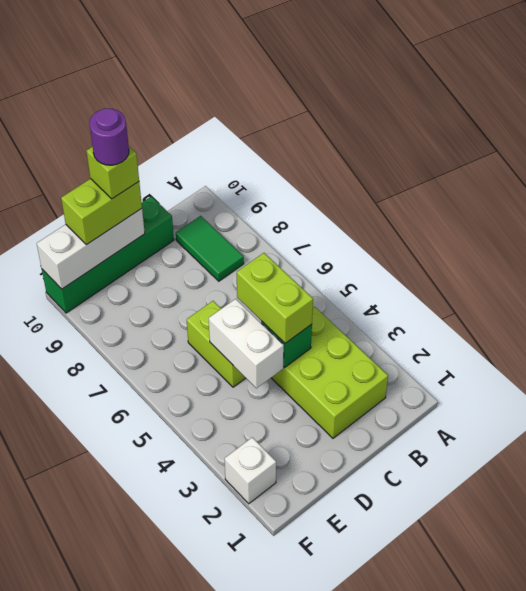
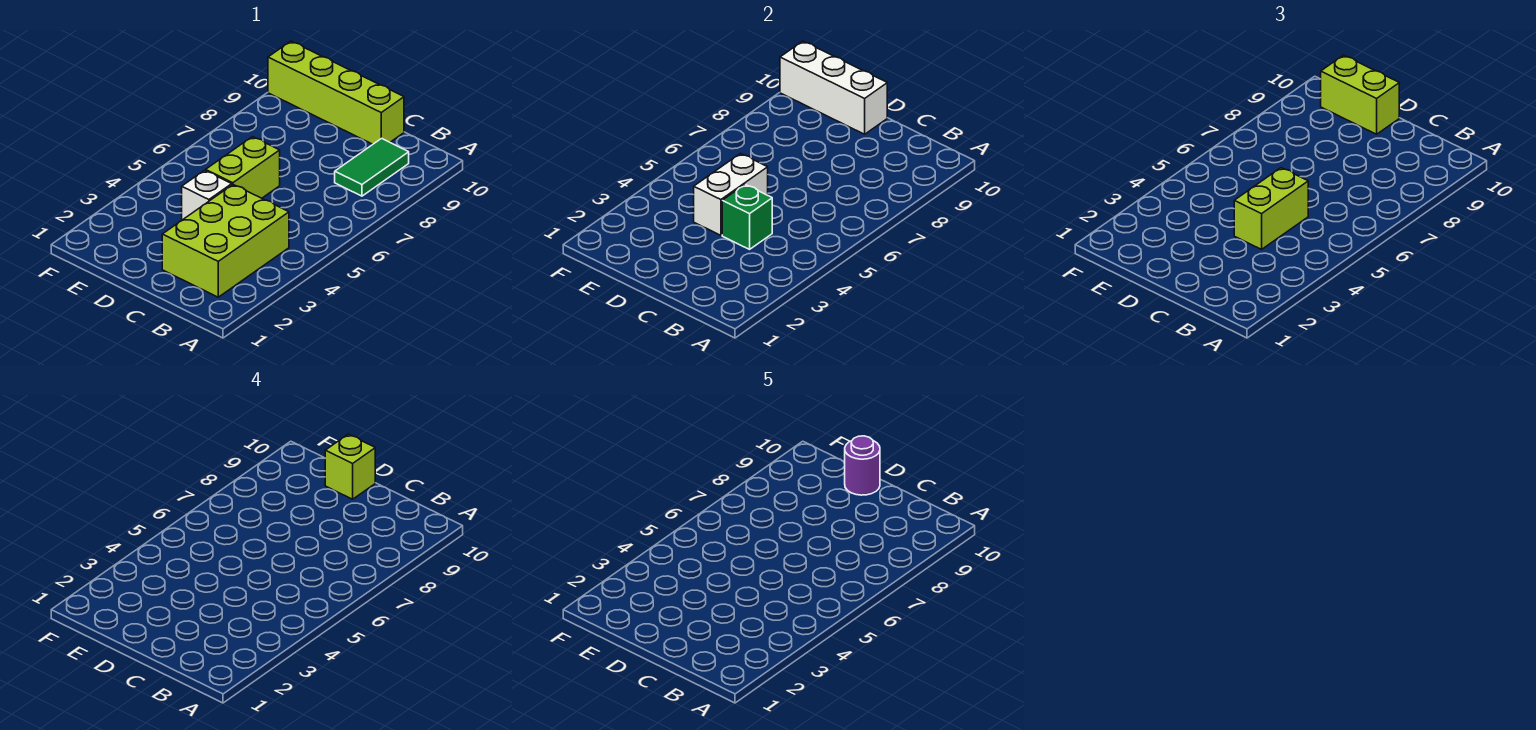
green brick C10:F10 level 1 -> lime brick C10:F10 level 1
white brick F2 level 1 -> white brick D4 level 1

